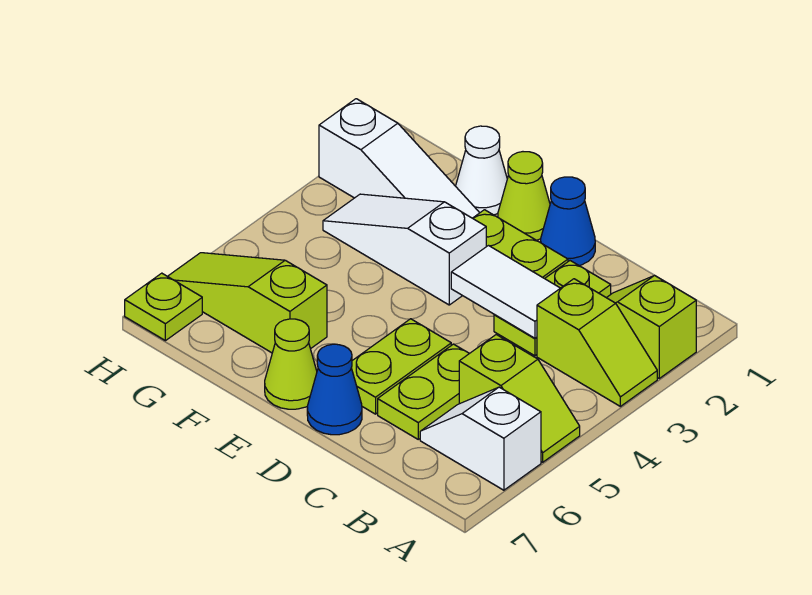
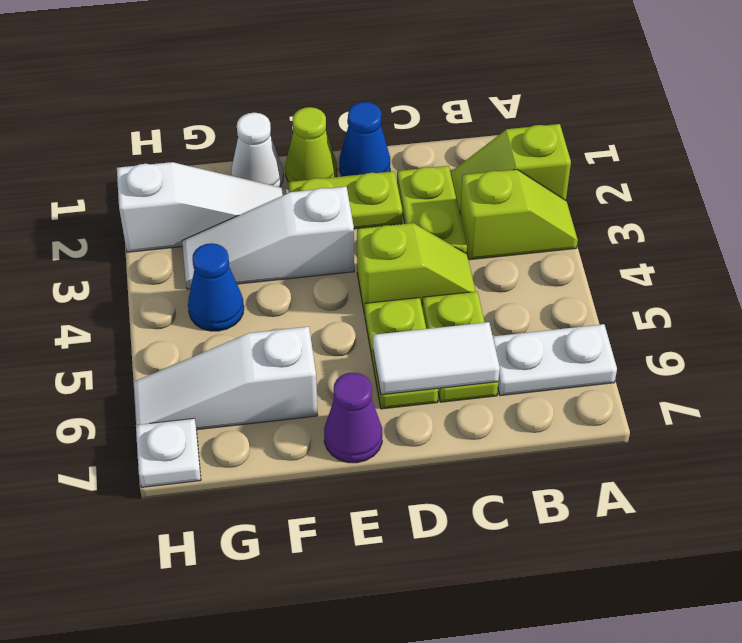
lime slope A5:B5 level 1 top B -> lime slope C4:D4 level 1 top D
white slope A6:B6 level 1 top A -> white plate A6:B6 level 1
white tile C3:D3 level 2 -> white tile C6:D6 level 2
blue cone D7 level 1 -> blue cone G4 level 1
lime cone E7 level 1 -> purple cone E7 level 1
lime slope F6:H6 level 1 top F -> white slope F6:H6 level 1 top F
lime plate H7 level 1 -> white plate H7 level 1

